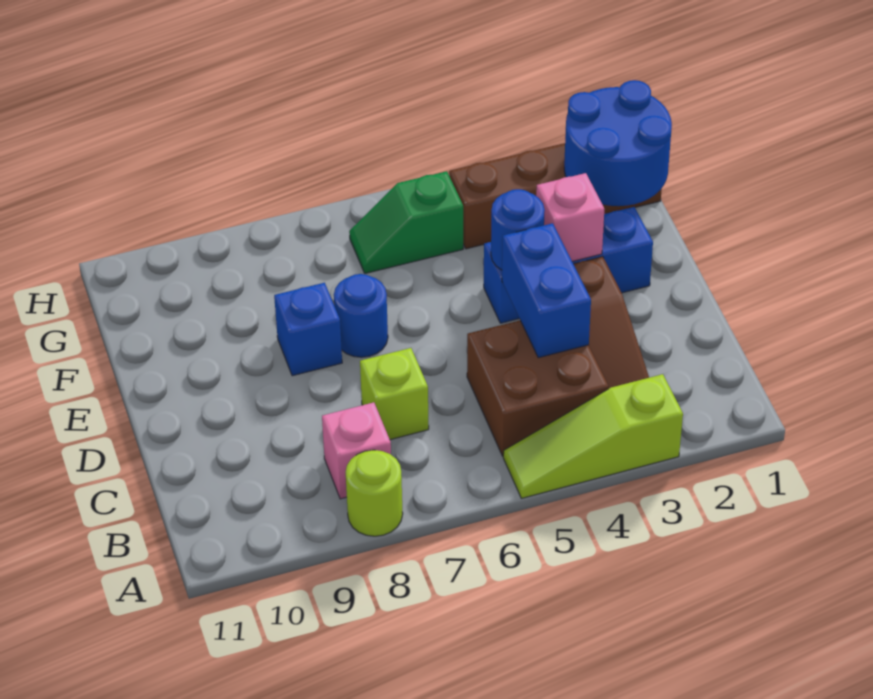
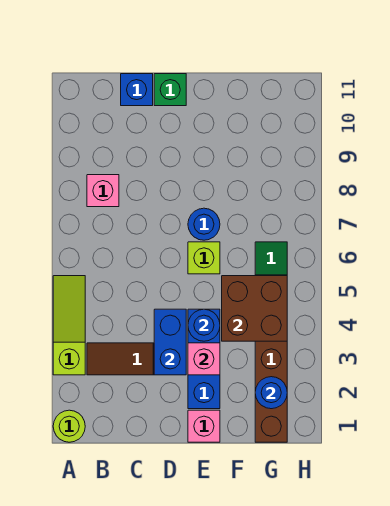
lime round brick A8 level 1 -> lime round brick A1 level 1
brown brick B4:C5 level 1 -> brown brick F4:G5 level 2
blue brick C4:D4 level 2 -> blue brick D3:D4 level 2
lime brick C7 level 1 -> lime brick E6 level 1
none -> green brick D11 level 1
none -> pink brick E1 level 1
blue brick E8 level 1 -> blue brick C11 level 1
blue round brick F1:G2 level 2 -> blue round brick G2 level 2

